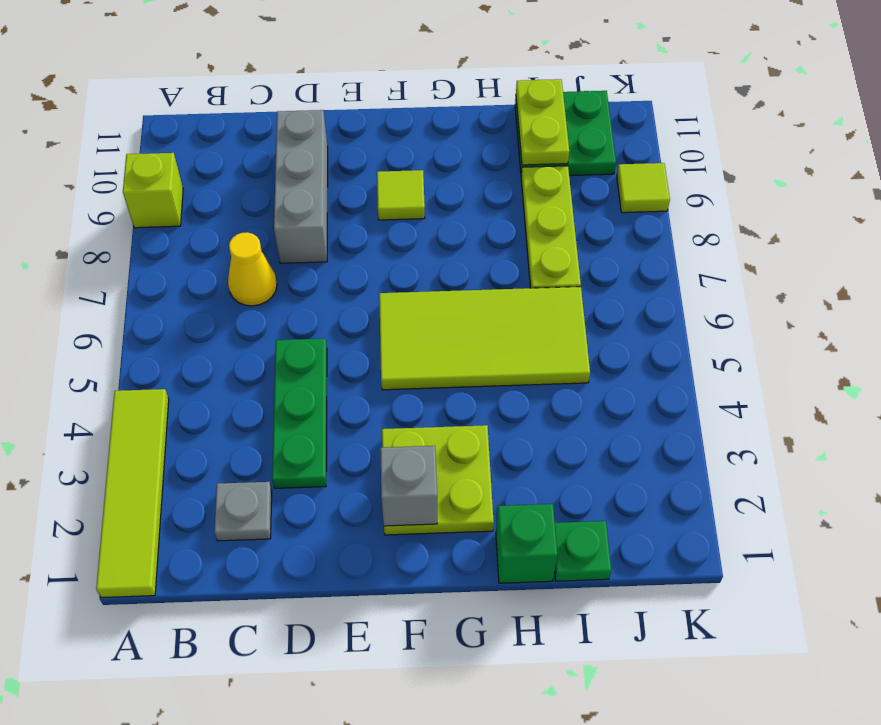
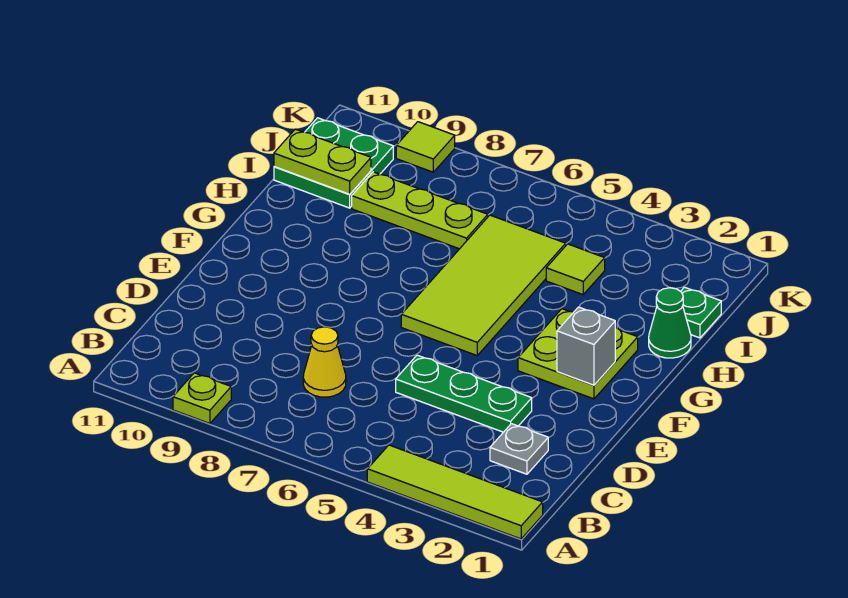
lime brick A9 level 1 -> lime plate A9 level 1
grey brick D8:D10 level 1 -> none
lime tile F9 level 1 -> lime tile I4 level 1
green brick H1 level 1 -> green cone H1 level 1

